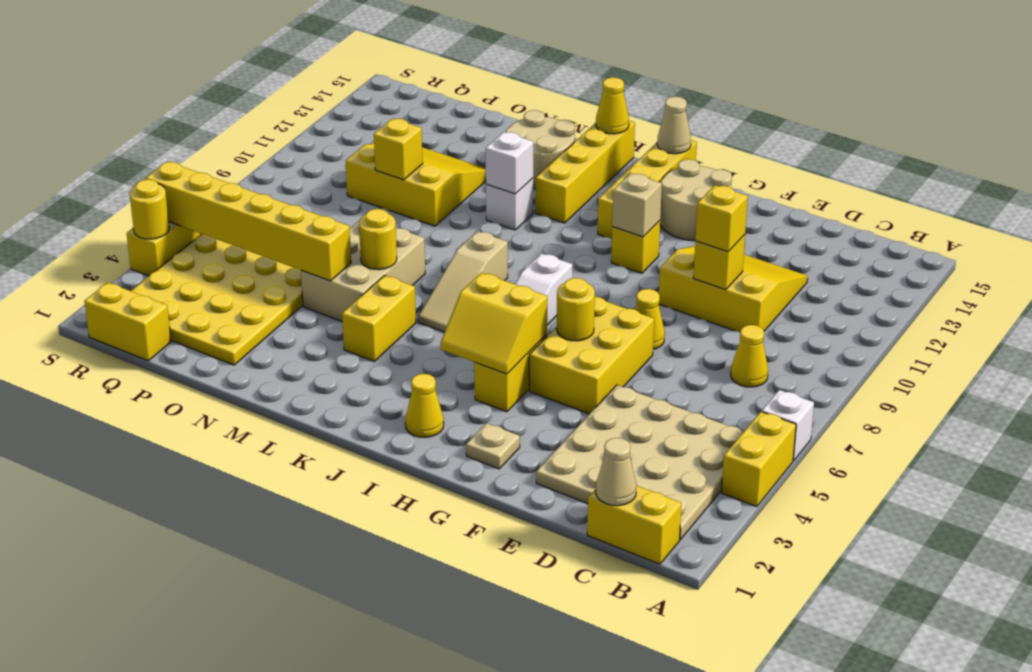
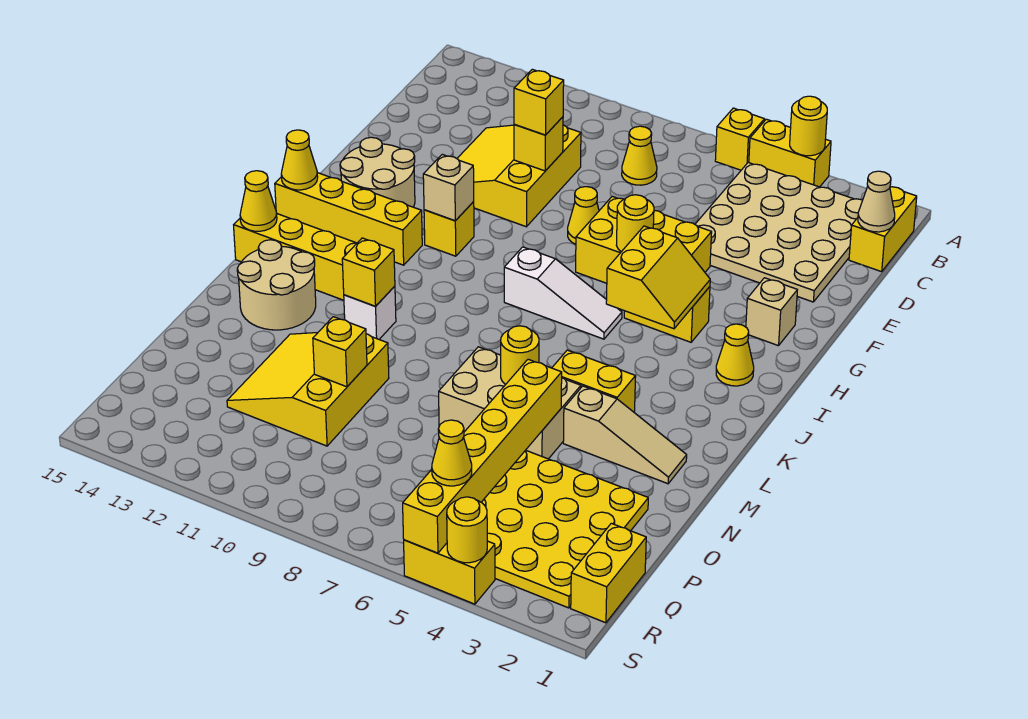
none -> yellow round brick A4 level 2
white brick A6 level 1 -> yellow brick A6 level 1
tan plate G2 level 1 -> tan brick G2 level 1
tan cone I15 level 2 -> yellow cone I15 level 2
tan slope K6:K8 level 1 top 8 -> tan slope M2:M4 level 1 top 4
white brick L11 level 2 -> yellow brick L11 level 2
none -> yellow cone R5 level 3

